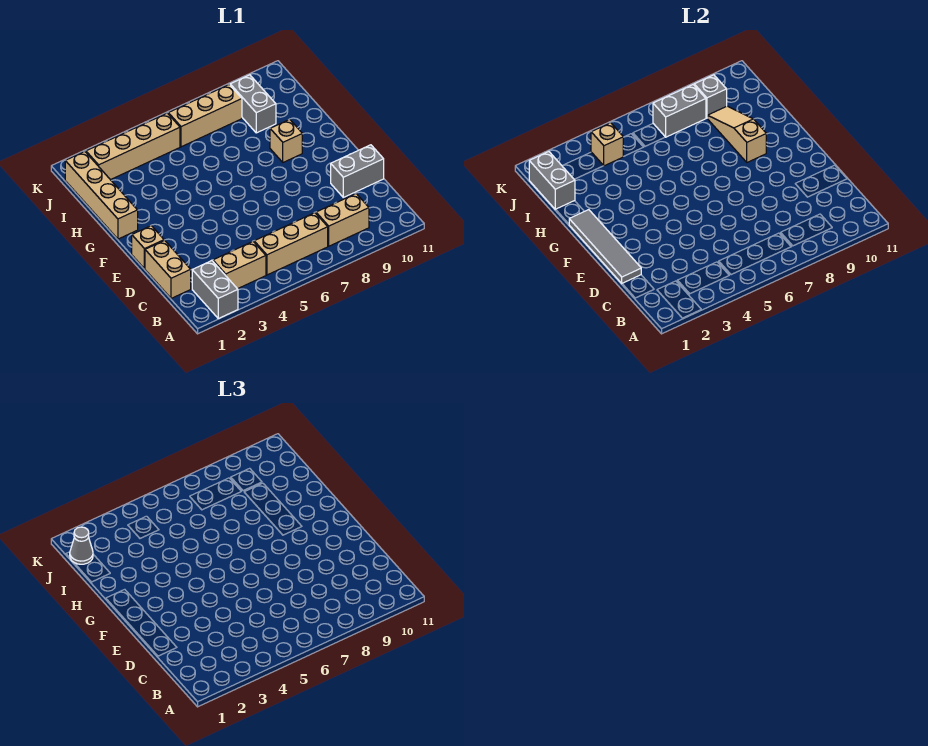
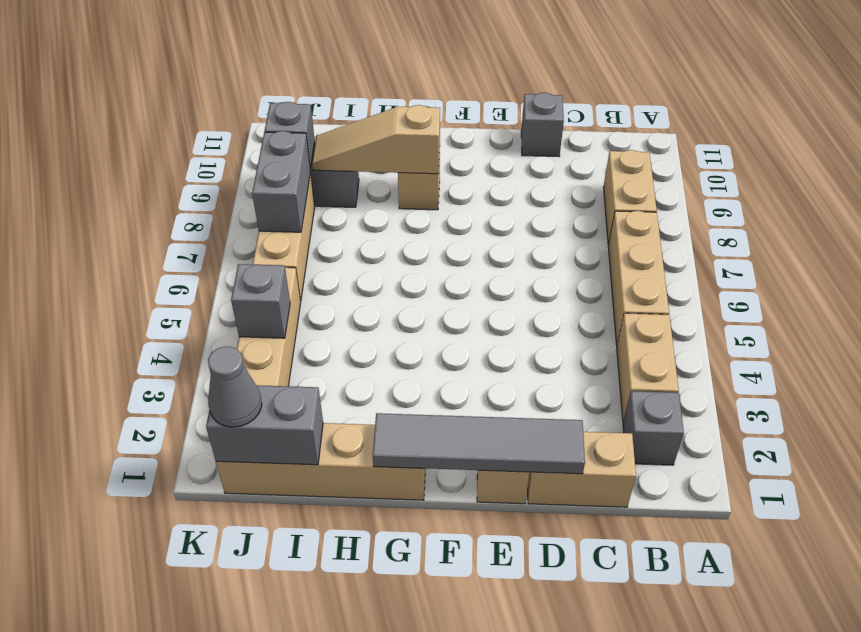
grey brick A2:B2 level 1 -> grey brick B2 level 1
grey brick D10:D11 level 1 -> grey brick D11 level 1
tan brick J4 level 2 -> grey brick J4 level 2

